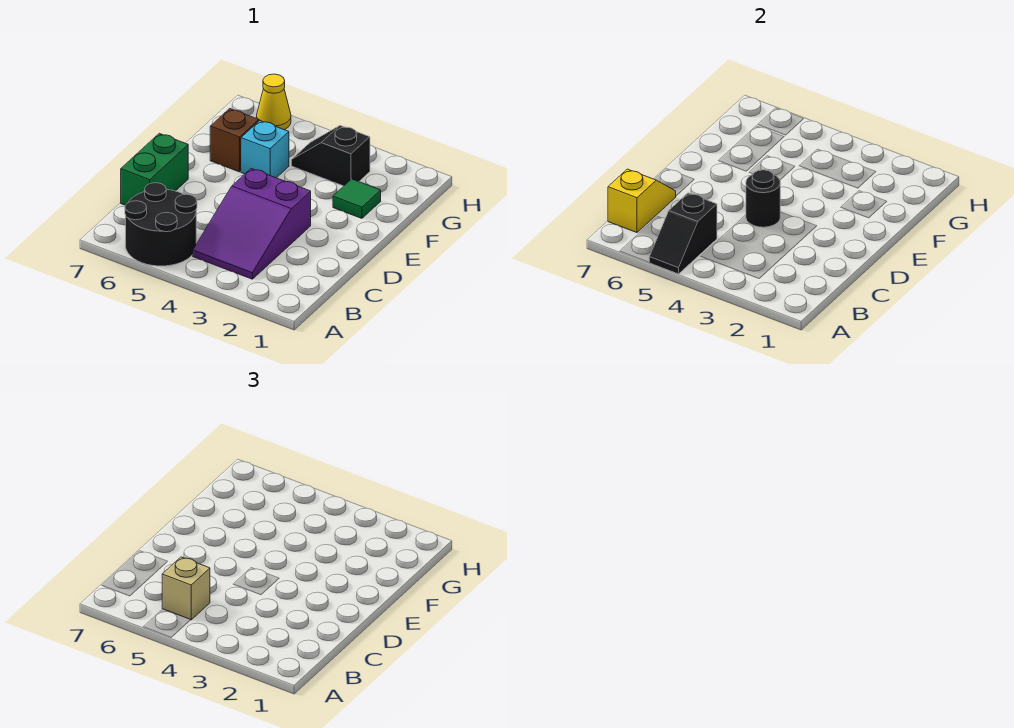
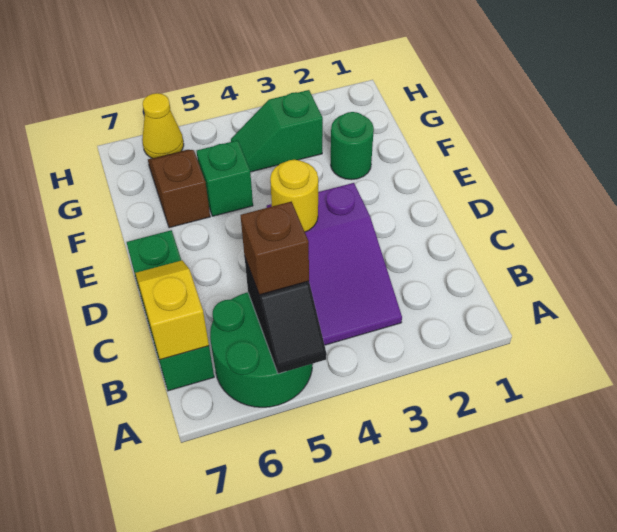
black round brick A5:B6 level 1 -> green round brick A5:B6 level 1
tan brick B5 level 3 -> brown brick B5 level 3
green brick C7:D7 level 1 -> green brick B7:D7 level 1
black round brick D4 level 2 -> yellow round brick D4 level 2
green tile F2 level 1 -> green round brick F2 level 1
cyan brick F5 level 1 -> green brick F5 level 1
black slope G3:G4 level 1 top 3 -> green slope G3:G4 level 1 top 3

